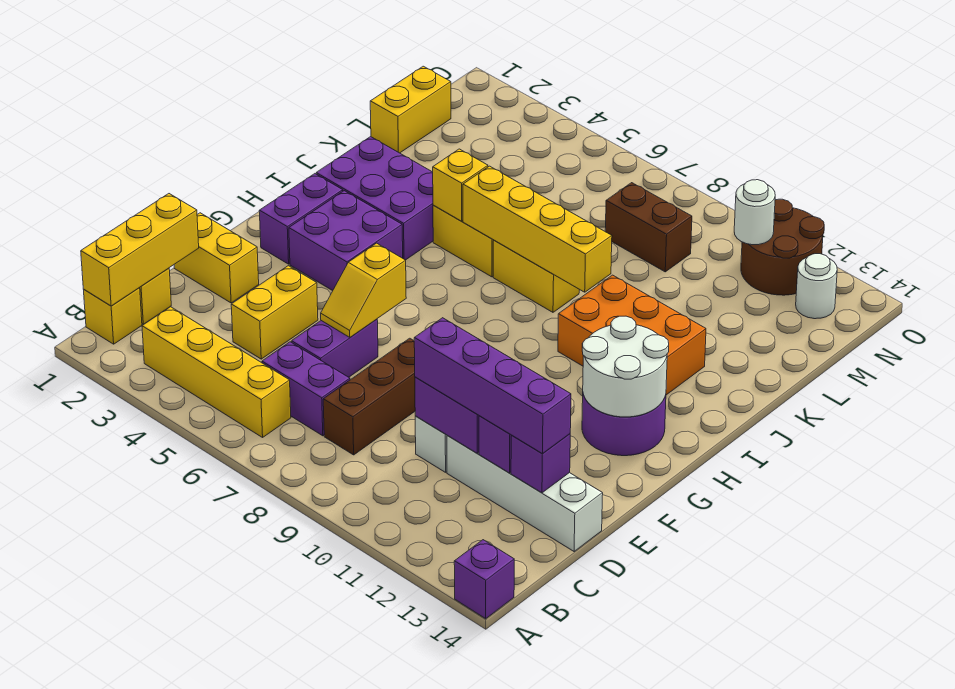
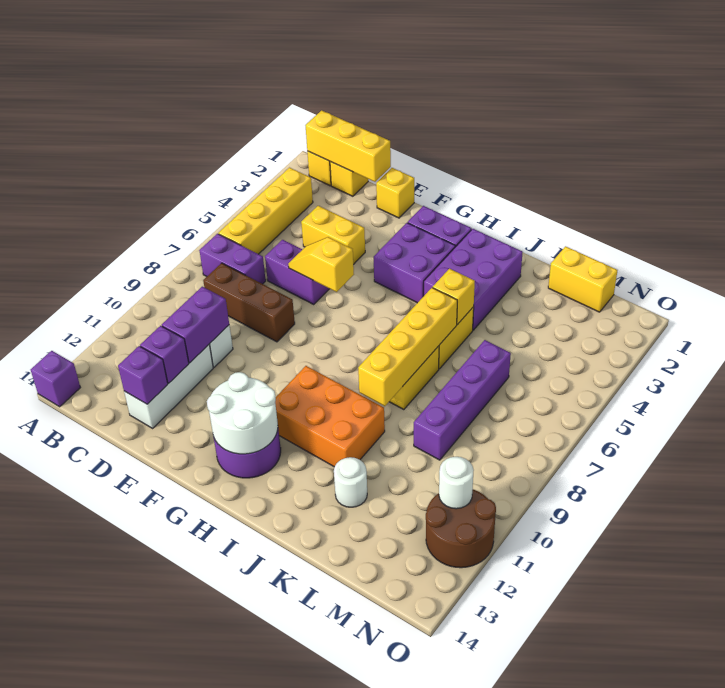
purple brick C6:C7 level 1 -> purple brick B7:C7 level 1
purple brick D10:D13 level 3 -> purple brick L6:L9 level 1
white brick D11:D14 level 1 -> white brick D11:D13 level 1
yellow brick E1:E2 level 1 -> yellow brick E1 level 1
orange brick I10:J12 level 1 -> orange brick H10:J11 level 1
brown brick M8:M9 level 1 -> none
white round brick N13 level 1 -> white round brick K12 level 1

